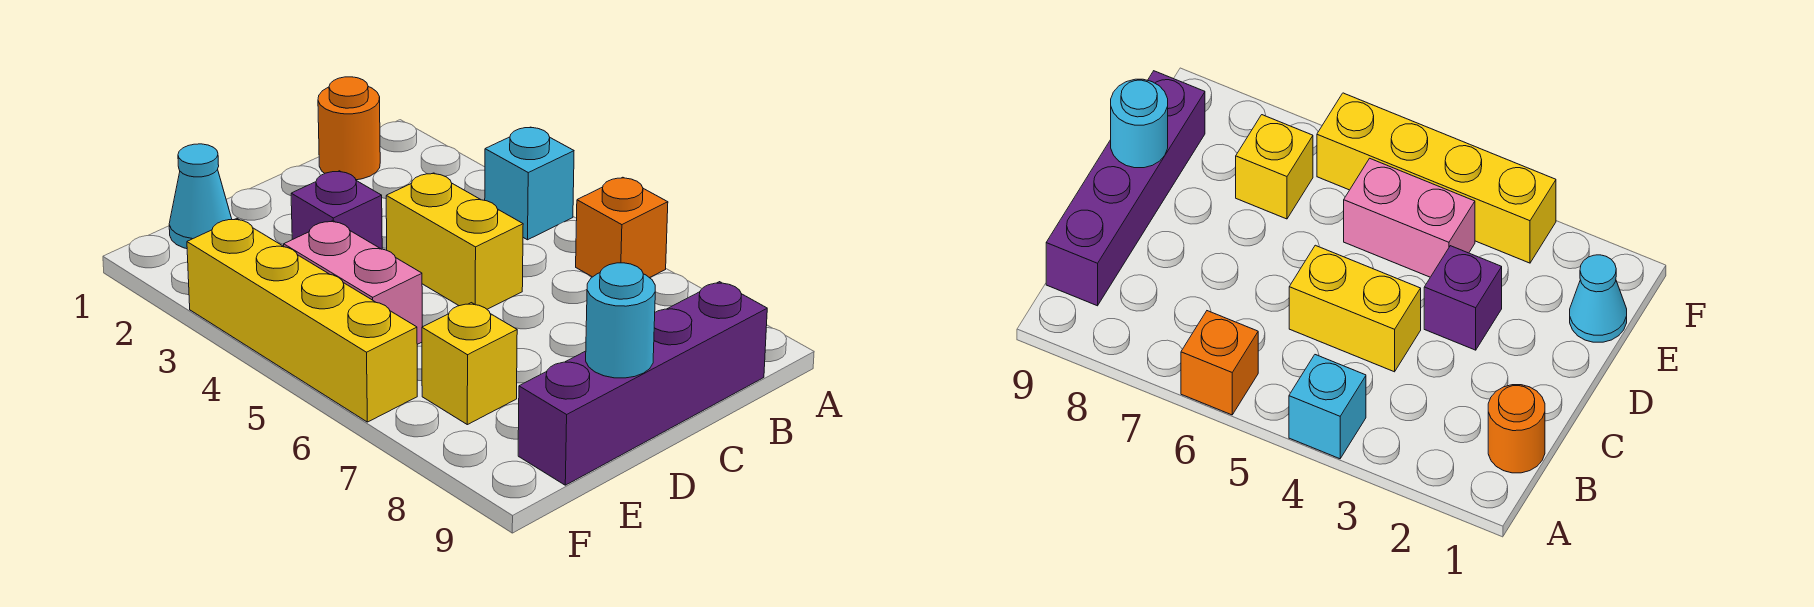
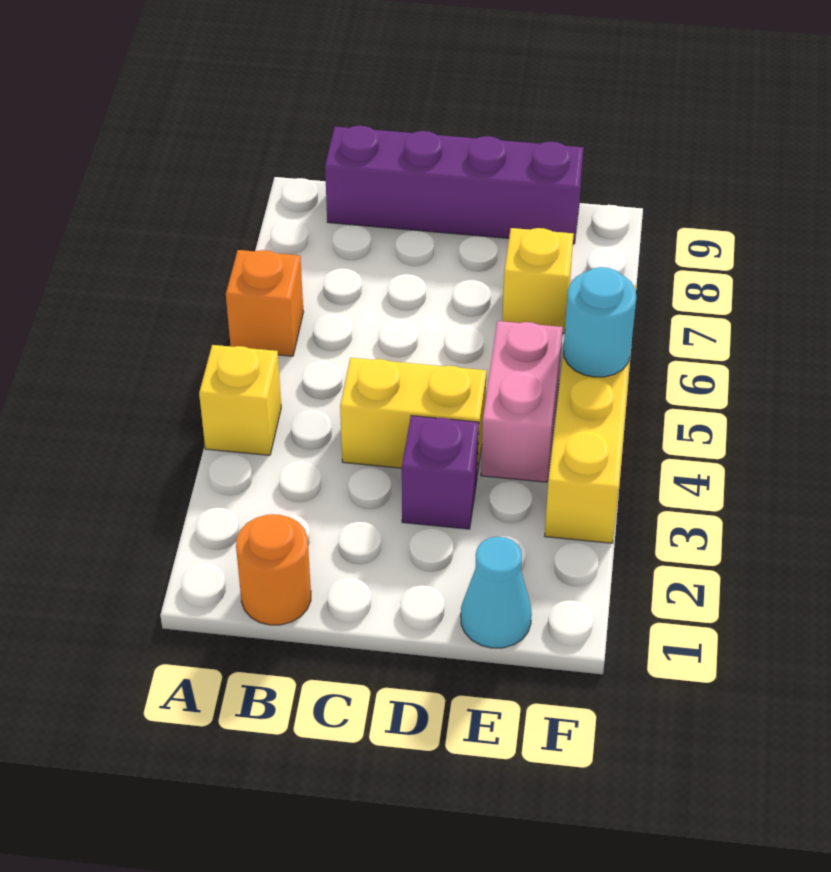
cyan brick A4 level 1 -> yellow brick A4 level 1
yellow brick C4:C5 level 1 -> yellow brick C4:D4 level 1
cyan round brick D9 level 2 -> cyan round brick F5 level 2

